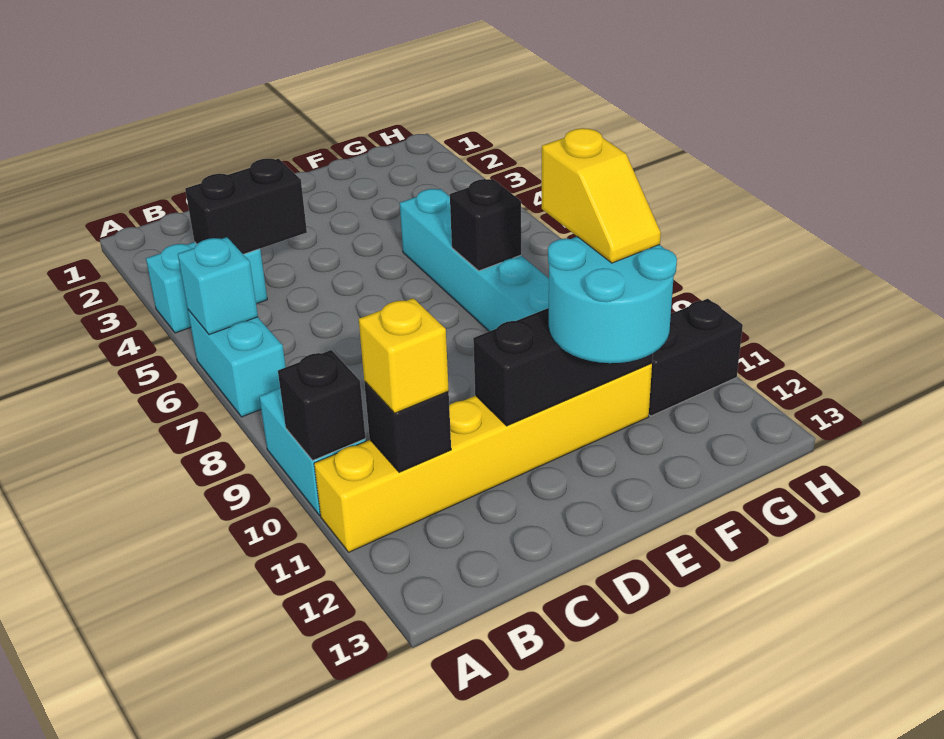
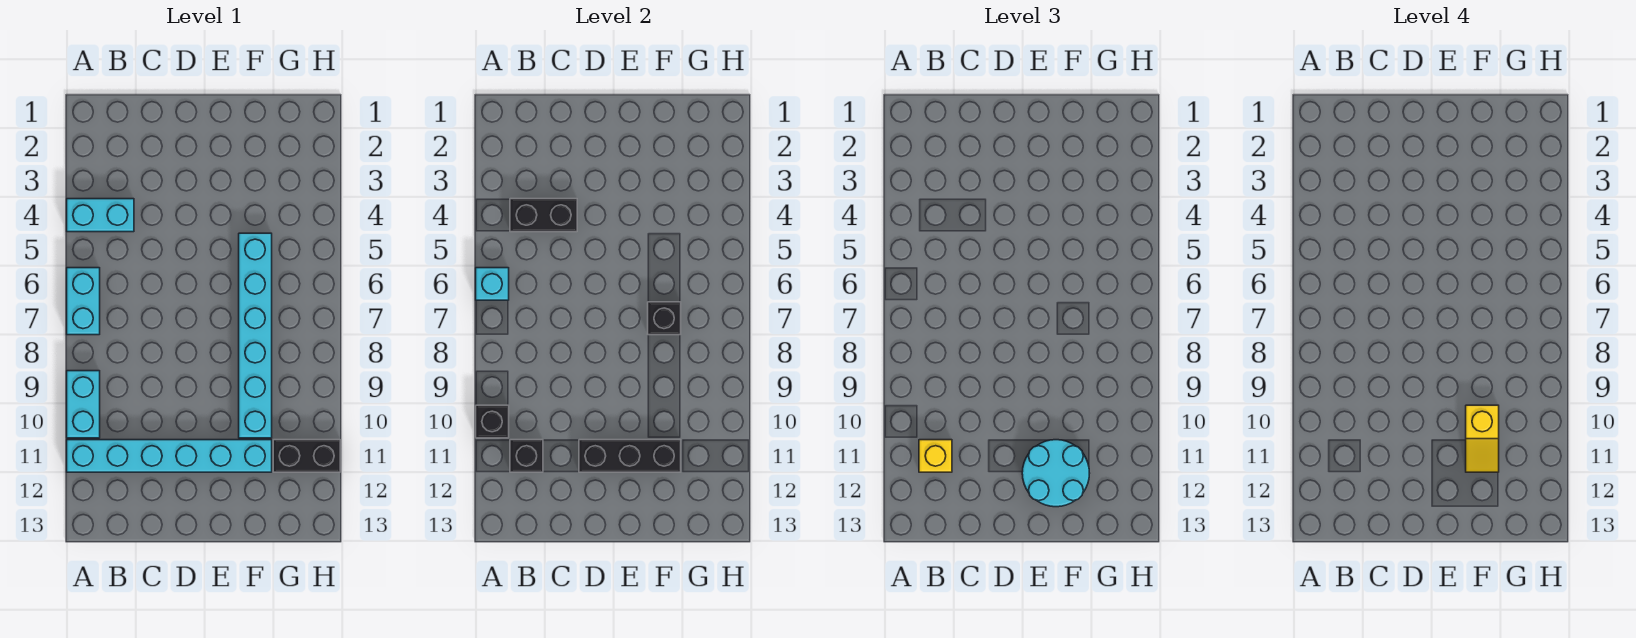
yellow brick A11:F11 level 1 -> cyan brick A11:F11 level 1

